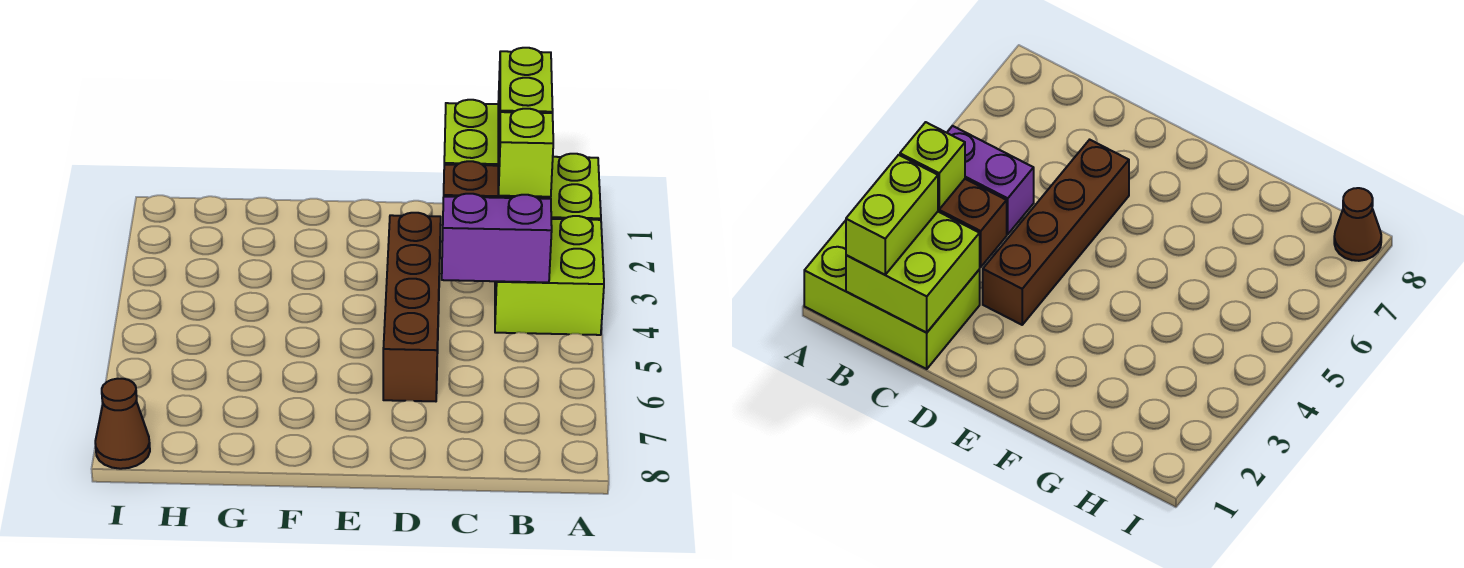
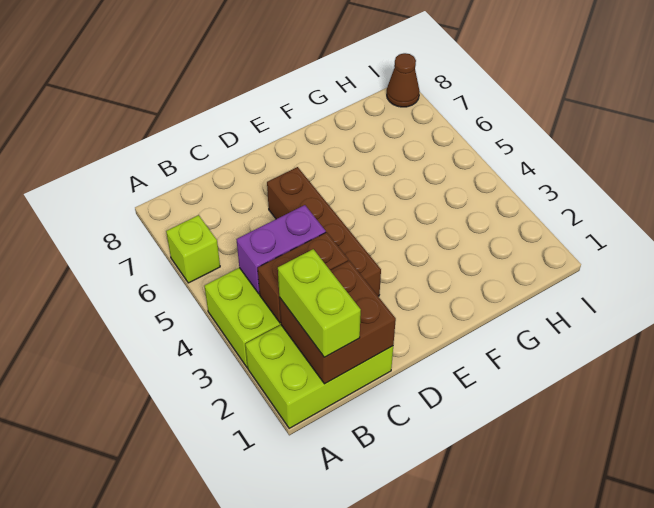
lime brick B1:C2 level 2 -> brown brick B1:C2 level 2
lime brick B3 level 3 -> lime brick A6 level 1

